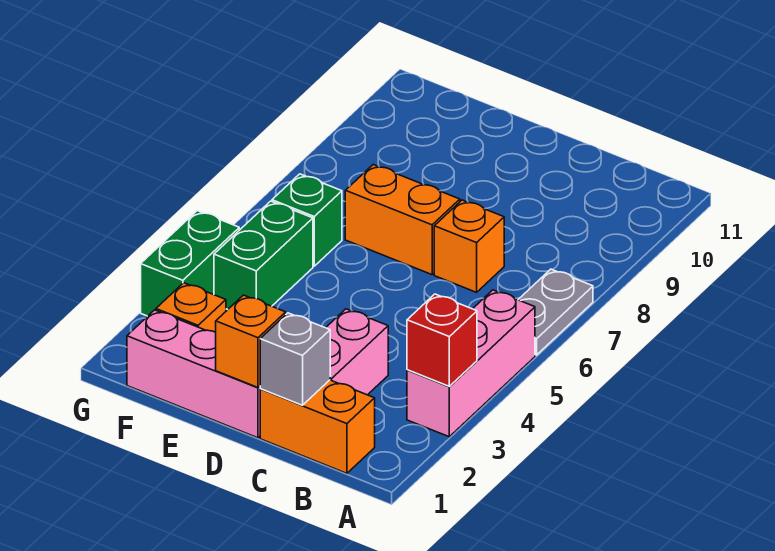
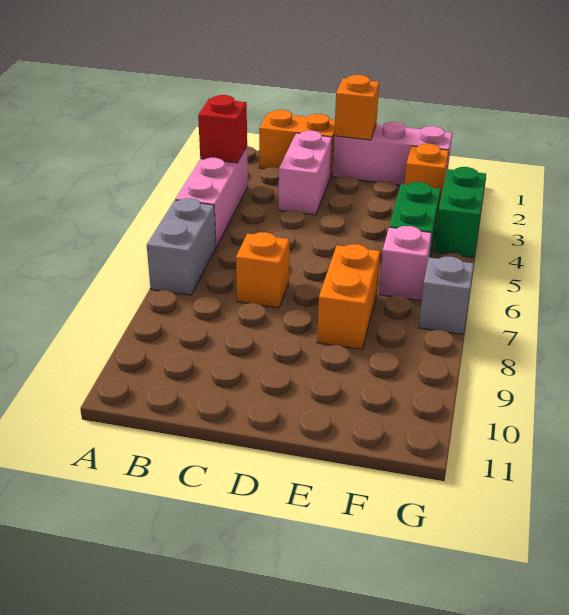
grey plate A6:A7 level 1 -> grey brick A6:A7 level 1
grey brick C1 level 2 -> grey brick G7 level 1
orange brick D7:E7 level 1 -> orange brick E7:E8 level 1
green brick F6 level 1 -> pink brick F6 level 1

